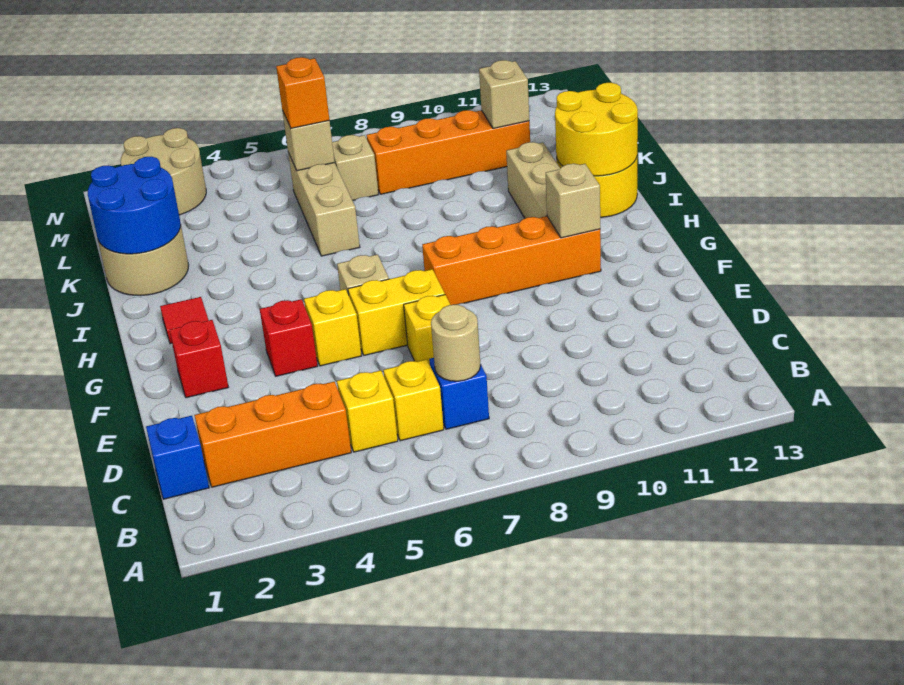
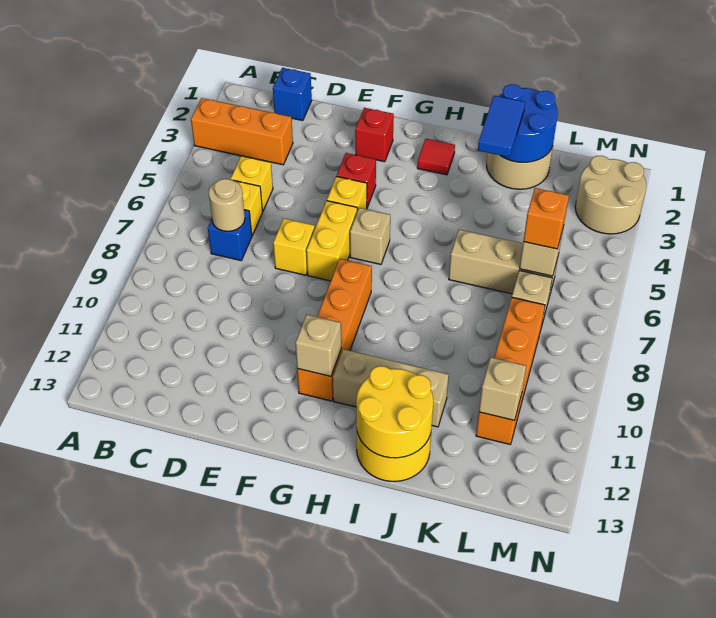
orange brick C2:C4 level 1 -> orange brick A3:C3 level 1
none -> blue tile J2:J3 level 3

